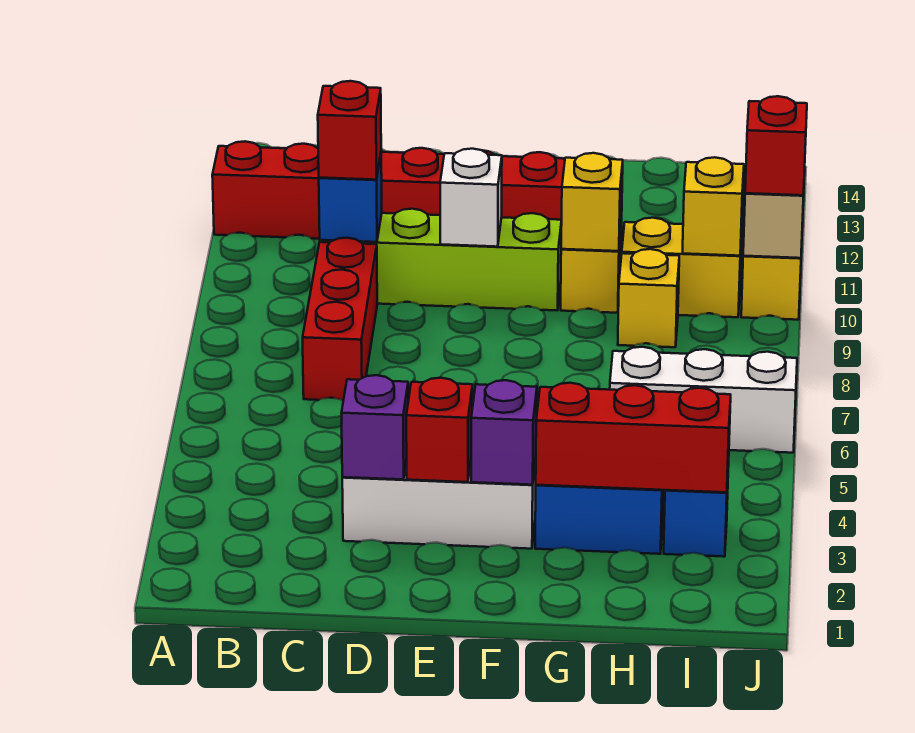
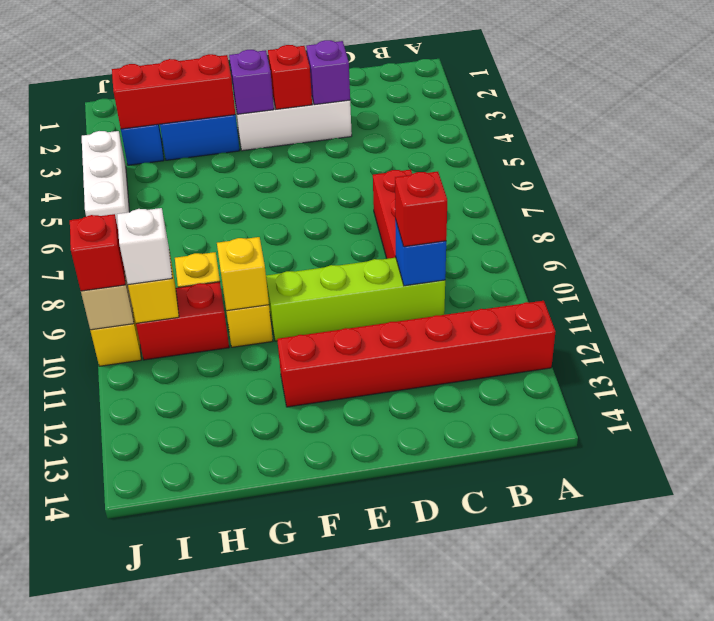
white brick E10 level 2 -> white brick I10 level 3
white brick H6:J6 level 1 -> white brick J4:J6 level 1
yellow brick H10:I10 level 1 -> red brick H10:I10 level 1

